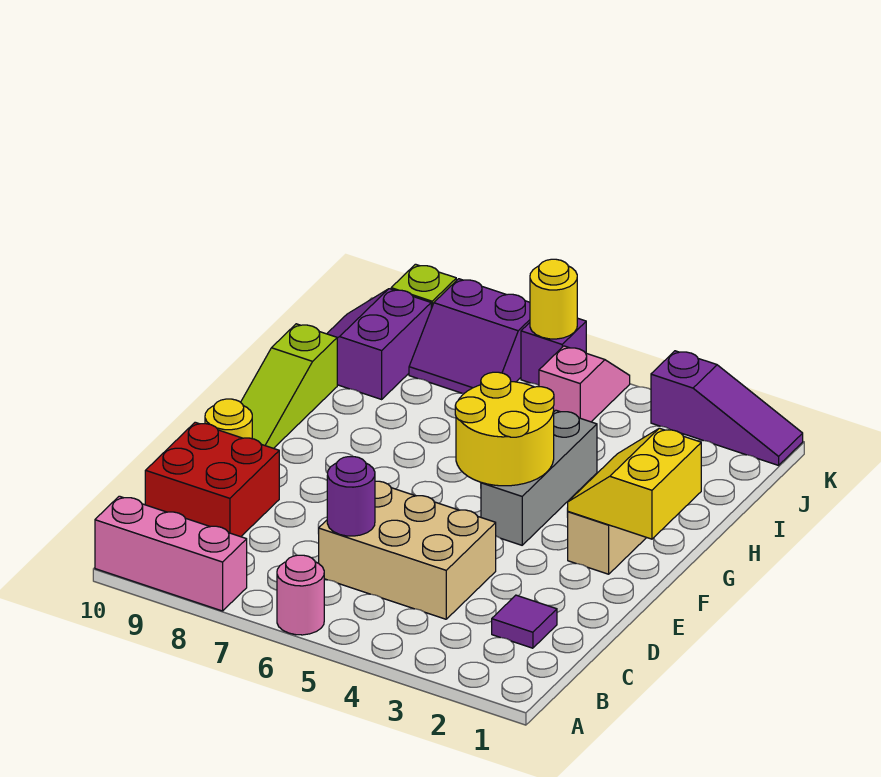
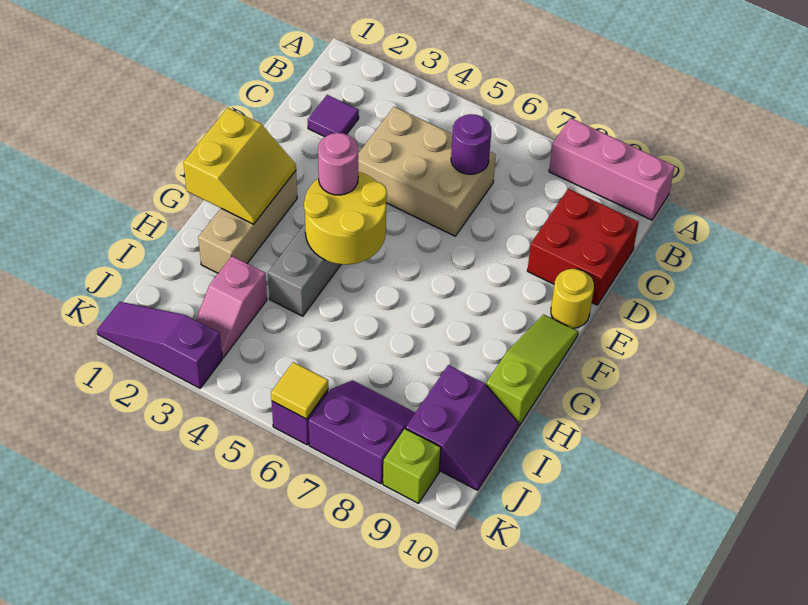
pink round brick A6 level 1 -> pink round brick F4 level 3
pink slope J5:K5 level 1 top J -> pink slope I3:J3 level 1 top I
yellow round brick K6 level 2 -> yellow tile K6 level 2

